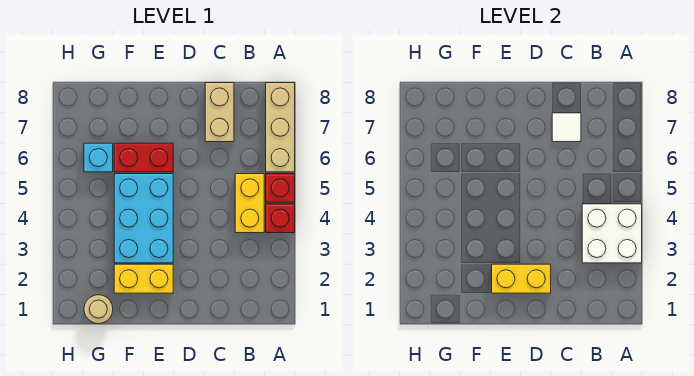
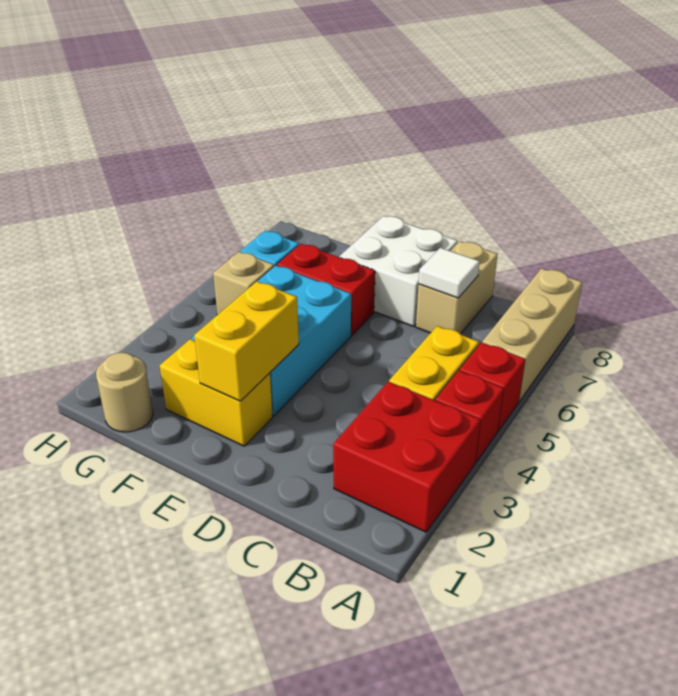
none -> red brick A2:B3 level 1
white brick A3:B4 level 2 -> white brick D7:E8 level 1
yellow brick D2:E2 level 2 -> yellow brick E2:E3 level 2
none -> tan brick G5 level 1

